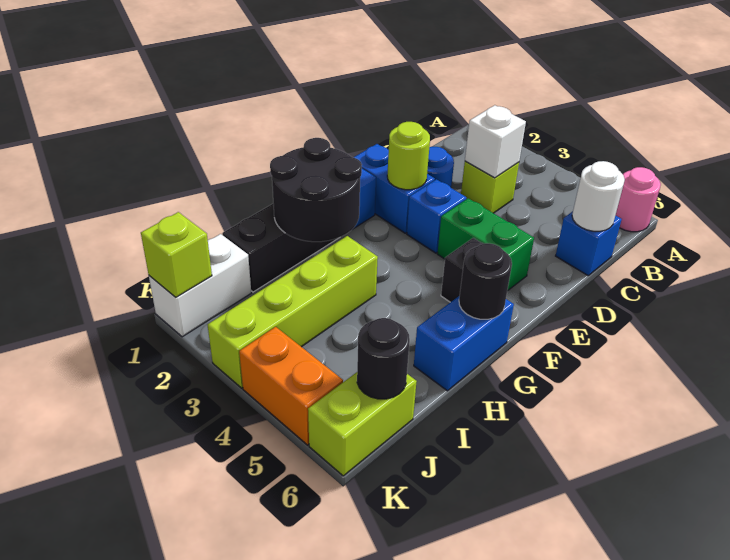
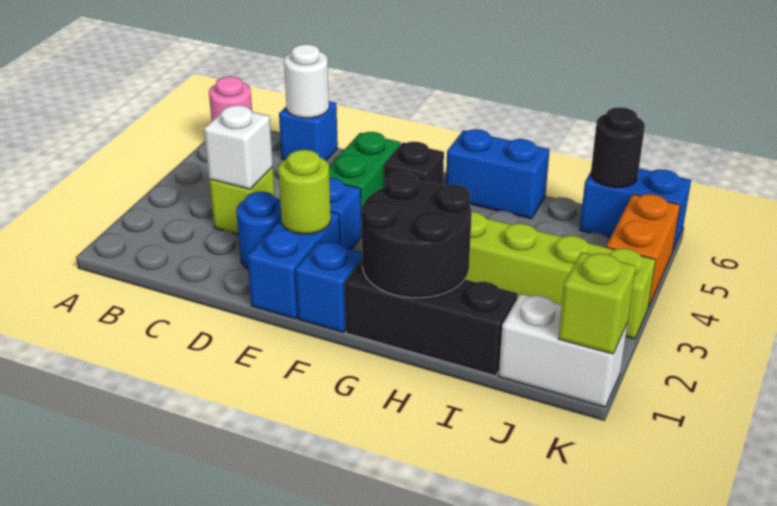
black round brick G6 level 2 -> none
lime brick J6:K6 level 1 -> blue brick J6:K6 level 1

